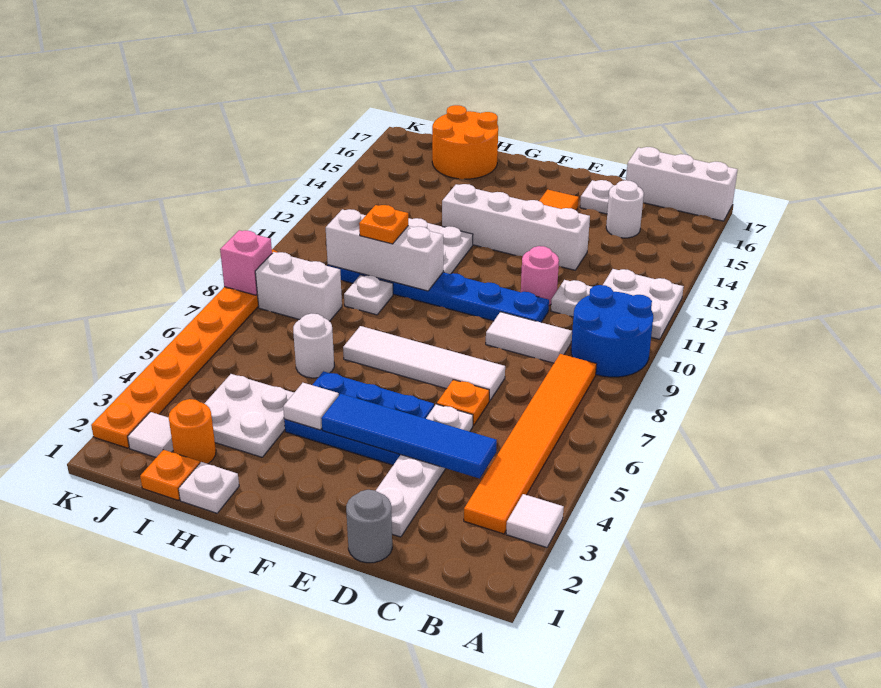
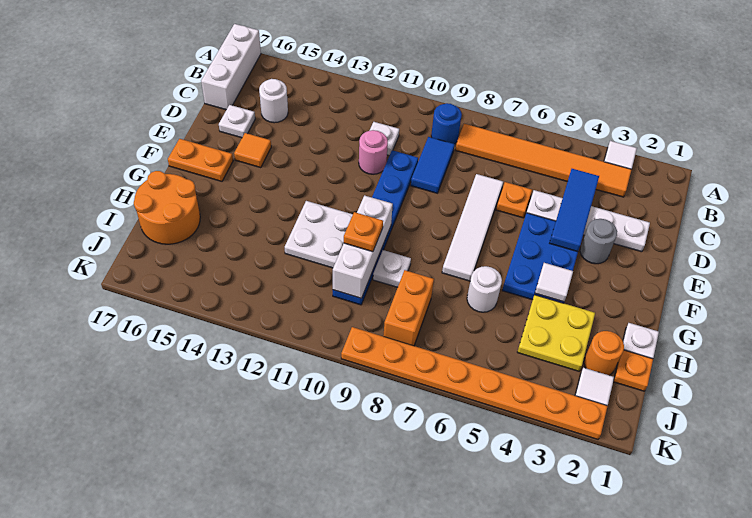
blue round brick A9:B10 level 1 -> blue round brick B9 level 1
white plate A11:B12 level 1 -> none
blue tile C4:F4 level 2 -> blue tile C4:E4 level 2
white tile C9:D9 level 1 -> blue tile C9:D9 level 1
grey round brick D1 level 1 -> grey round brick E3 level 1
white brick D13:G13 level 1 -> none
none -> orange plate F16:F17 level 1
white plate H3:I4 level 1 -> yellow plate H3:I4 level 1
white brick I8:J8 level 1 -> orange brick I8:J8 level 1
pink brick K8 level 2 -> none

